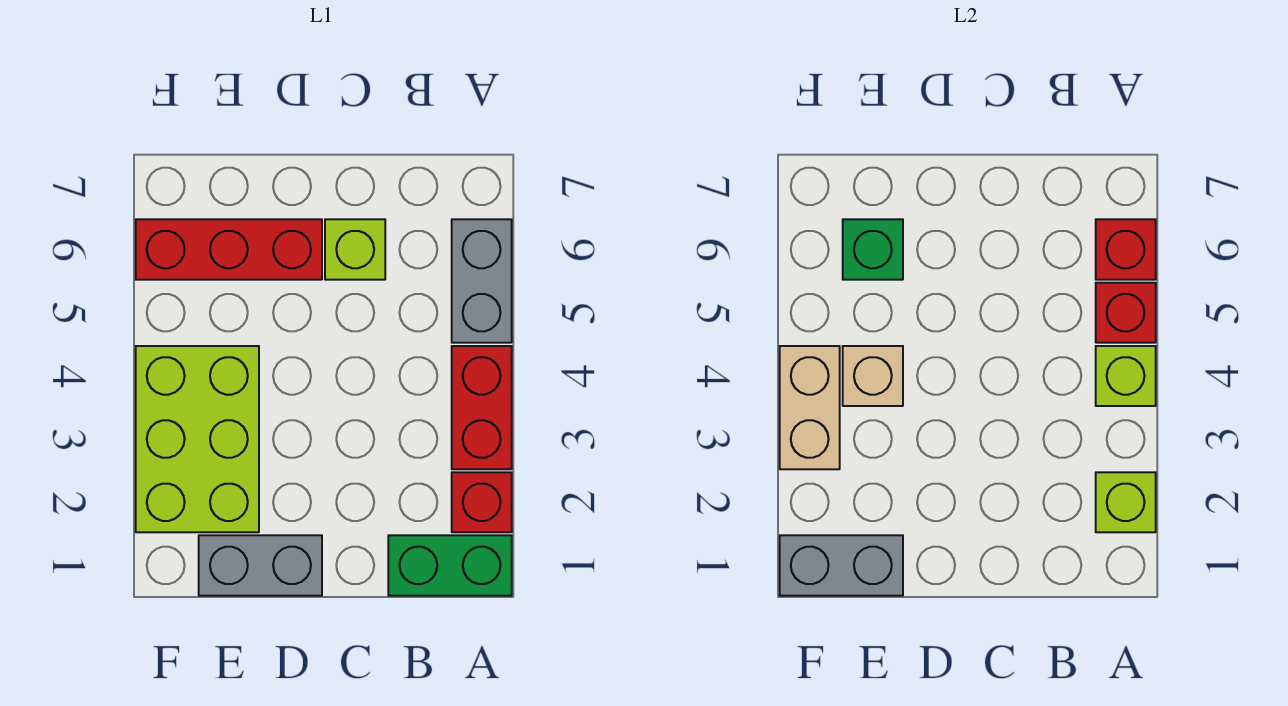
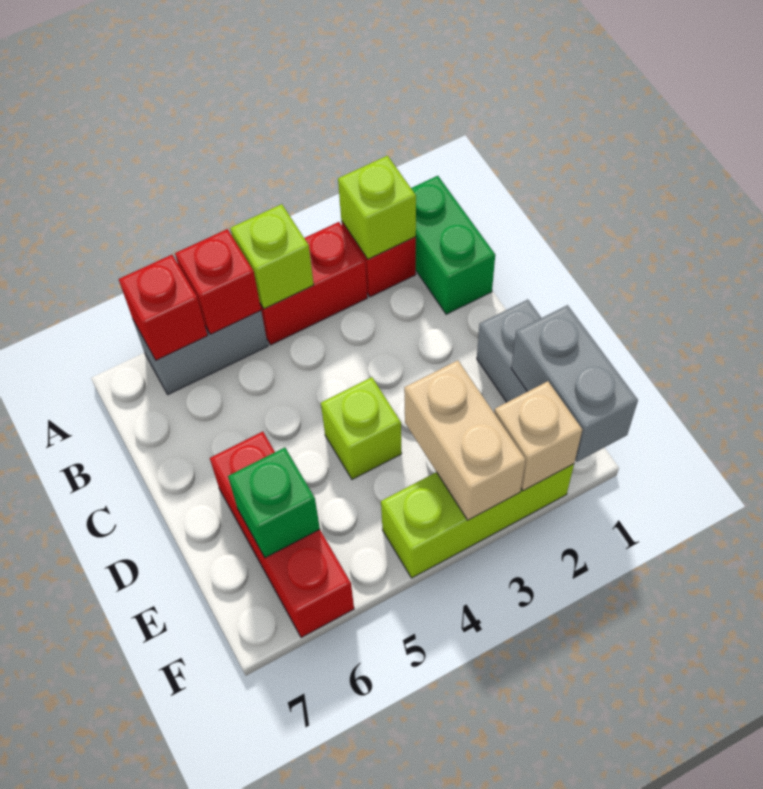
lime brick C6 level 1 -> lime brick D4 level 1
lime brick E2:F4 level 1 -> lime brick F2:F4 level 1
tan brick E4 level 2 -> tan brick F2 level 2
tan brick F3:F4 level 2 -> tan brick E3:F3 level 2

